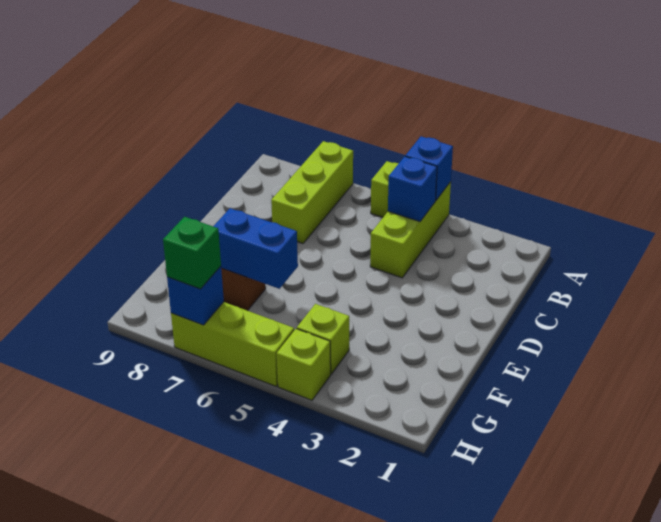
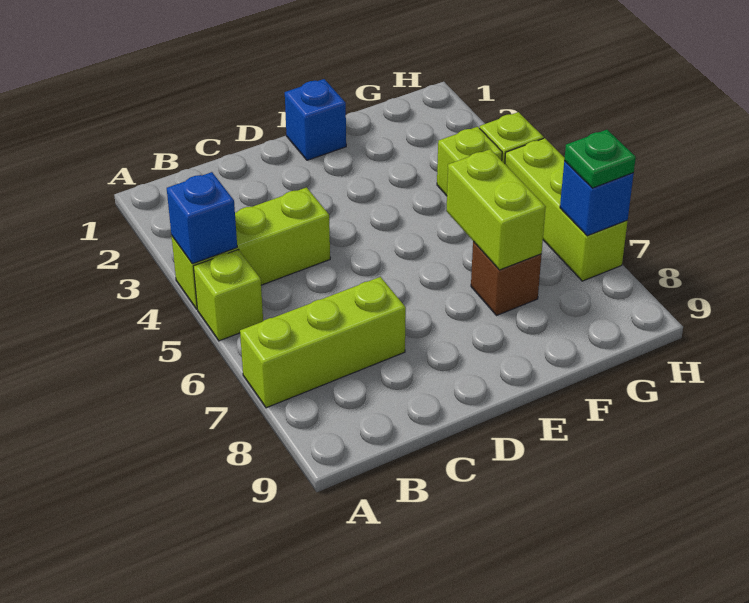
blue brick B4 level 2 -> blue brick E1 level 1
blue brick F6:F7 level 2 -> lime brick F6:F7 level 2
green brick H7 level 3 -> green plate H7 level 3

